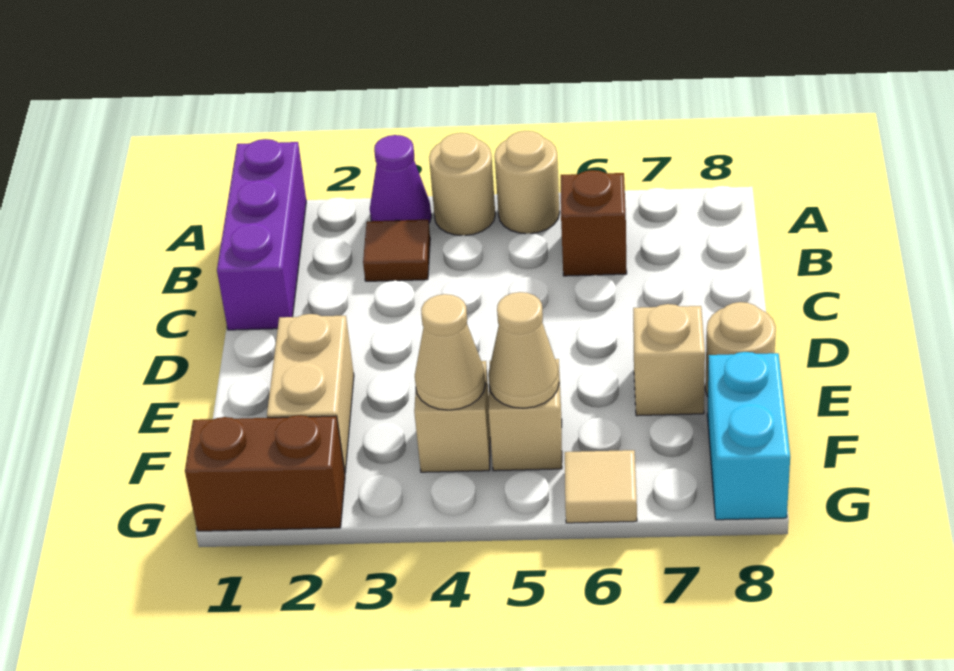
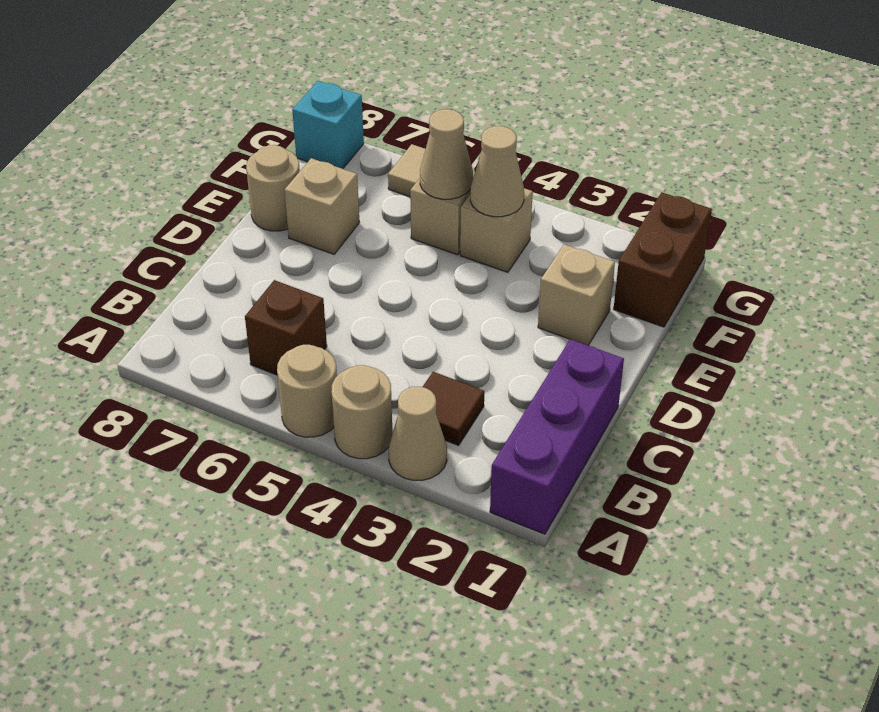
purple cone A3 level 1 -> tan cone A3 level 1
tan brick E2:F2 level 1 -> tan brick E2 level 1
cyan brick F8:G8 level 1 -> cyan brick G8 level 1
brown brick G1:G2 level 1 -> brown brick F1:G1 level 1

